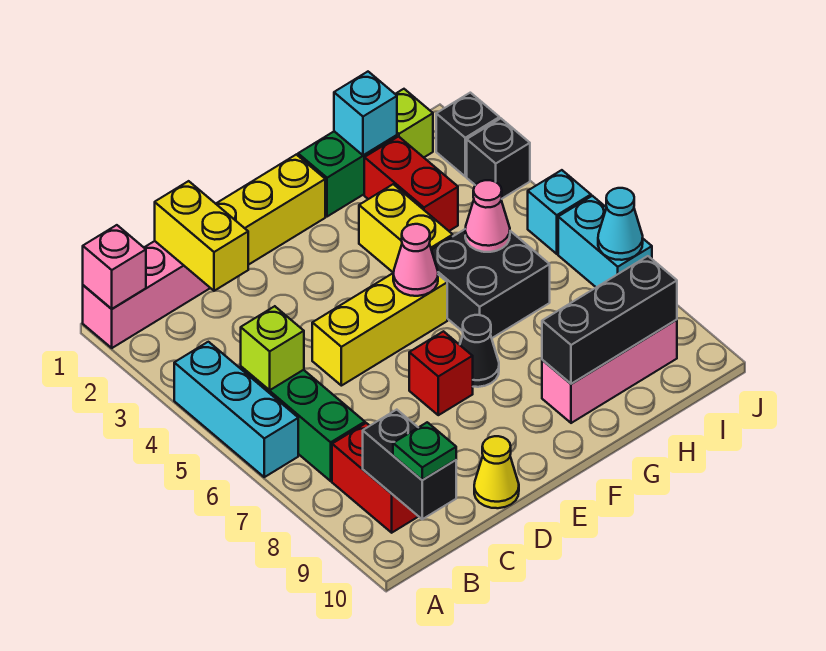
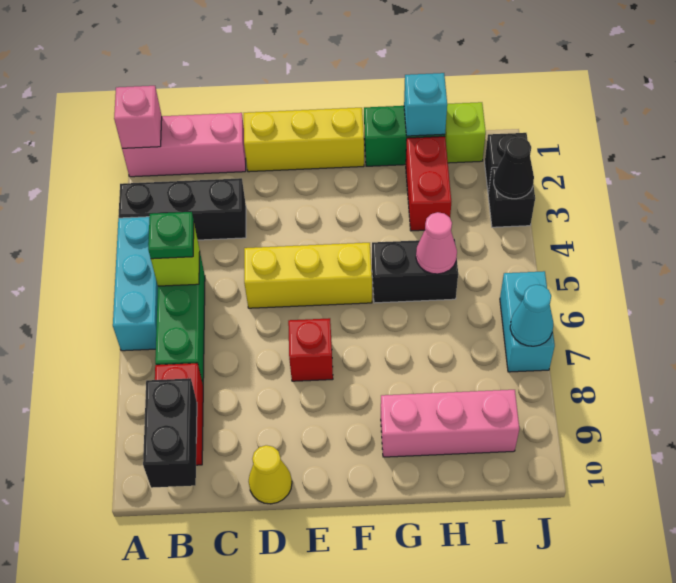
green plate B10 level 3 -> green plate B5 level 3
yellow brick C1:C2 level 2 -> none
pink cone F5 level 2 -> none
black cone F7 level 1 -> black cone J3 level 2
yellow brick G3:G4 level 1 -> none
black brick G5:H6 level 1 -> black brick G5:H5 level 1
black brick G9:I9 level 2 -> black brick A3:C3 level 1
cyan brick J5 level 1 -> none

